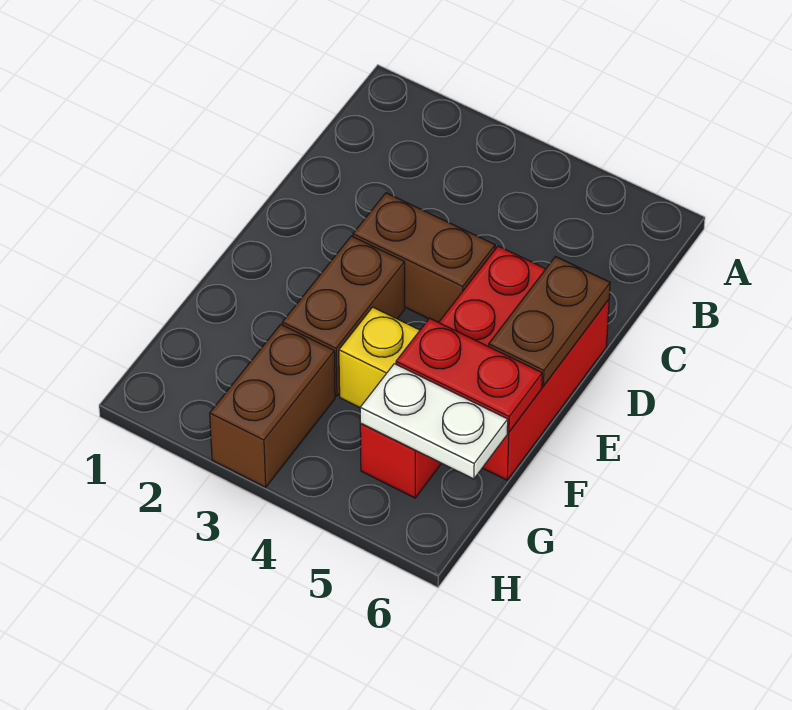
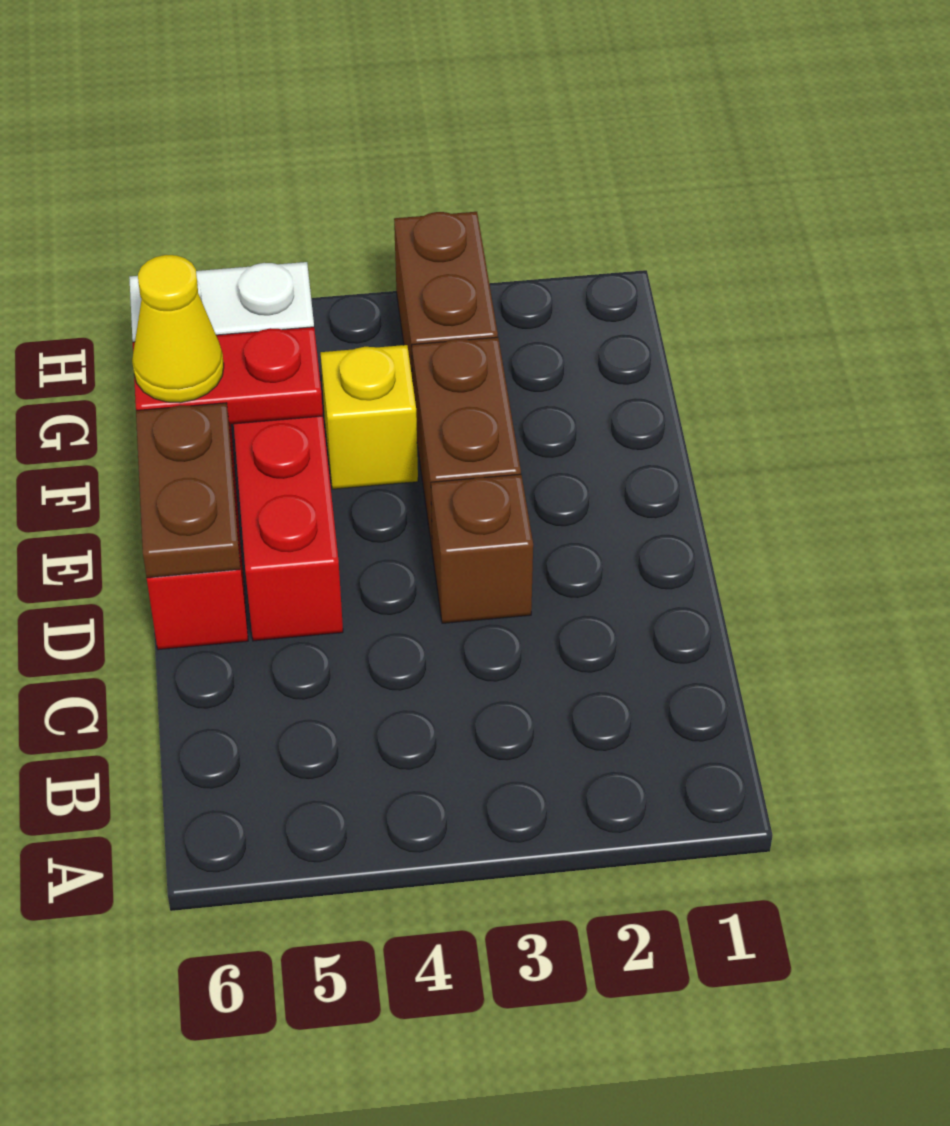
brown brick D3:D4 level 1 -> brown brick D3 level 1
none -> yellow cone F6 level 3

